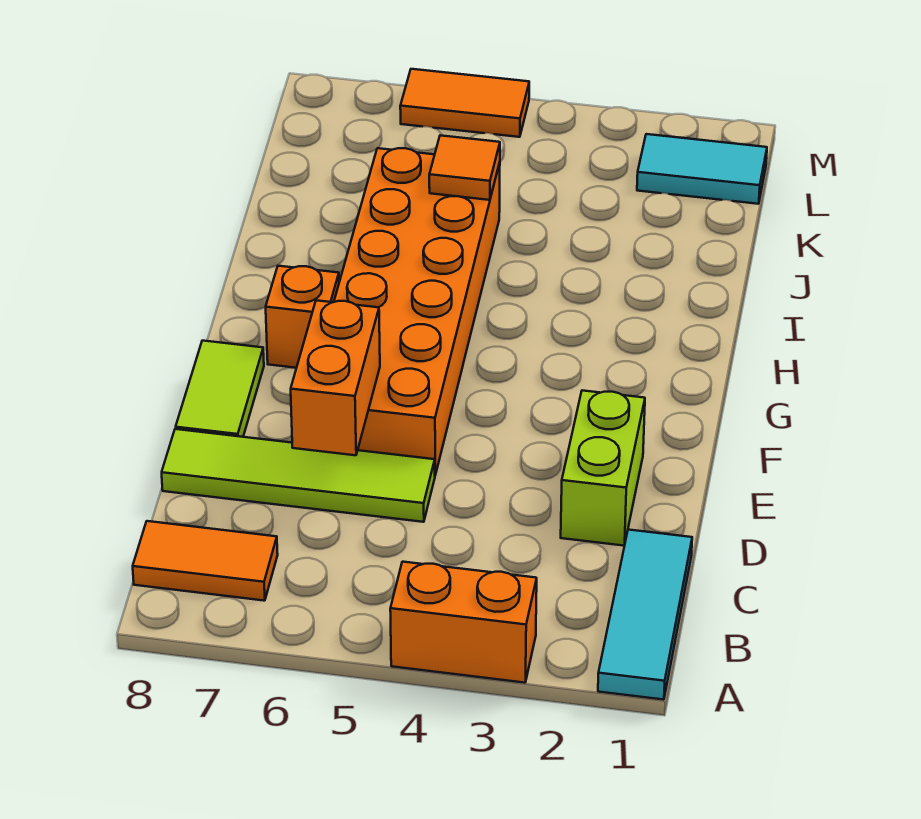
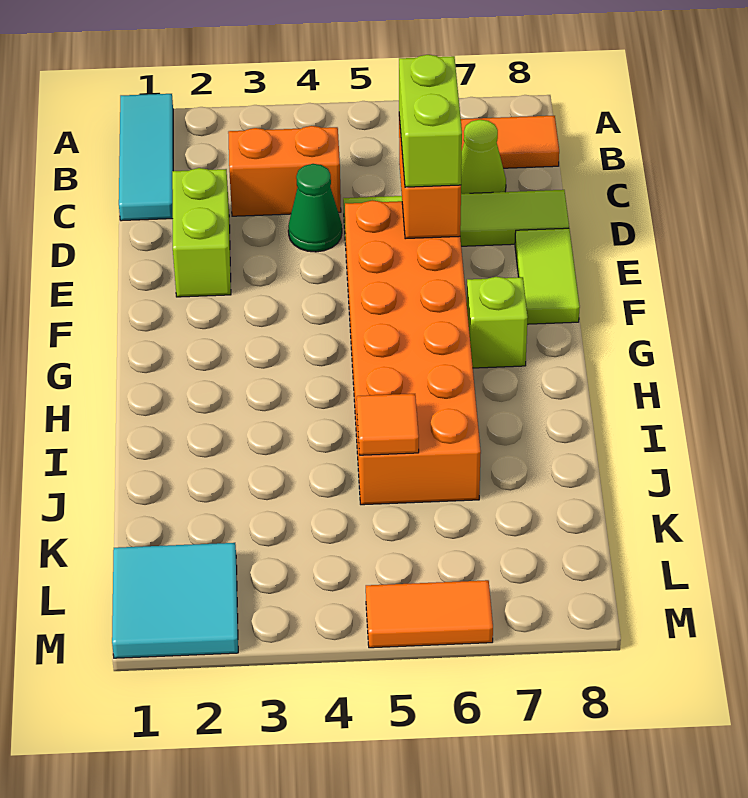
orange brick A3:A4 level 1 -> orange brick C3:C4 level 1
none -> lime cone C7 level 1
none -> green cone D4 level 1
none -> lime brick D6:E6 level 3
orange brick G7 level 1 -> lime brick G7 level 1
cyan tile L1:L2 level 1 -> cyan tile L1:M2 level 1

